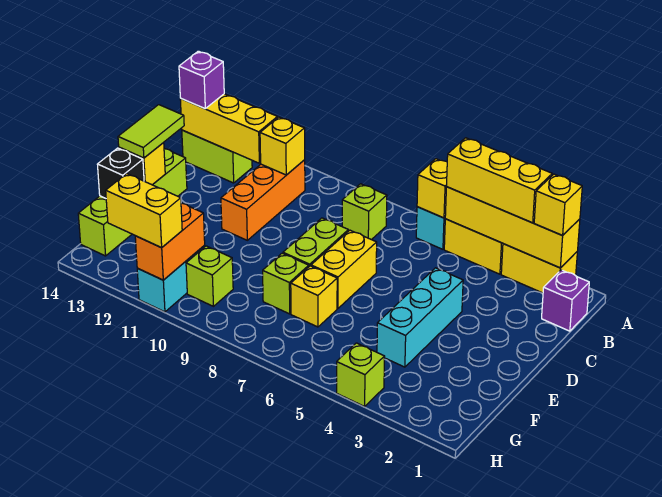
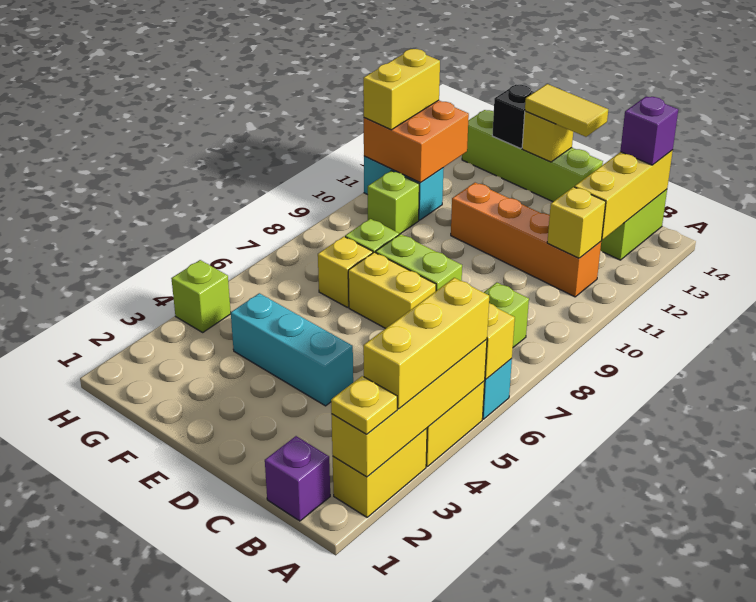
yellow brick A2 level 3 -> yellow plate A2 level 3
orange brick B11:D11 level 1 -> orange brick B11:E11 level 1
lime tile D14:E14 level 3 -> yellow tile D14:E14 level 3
orange brick G11:H11 level 2 -> orange brick G11:H12 level 2

